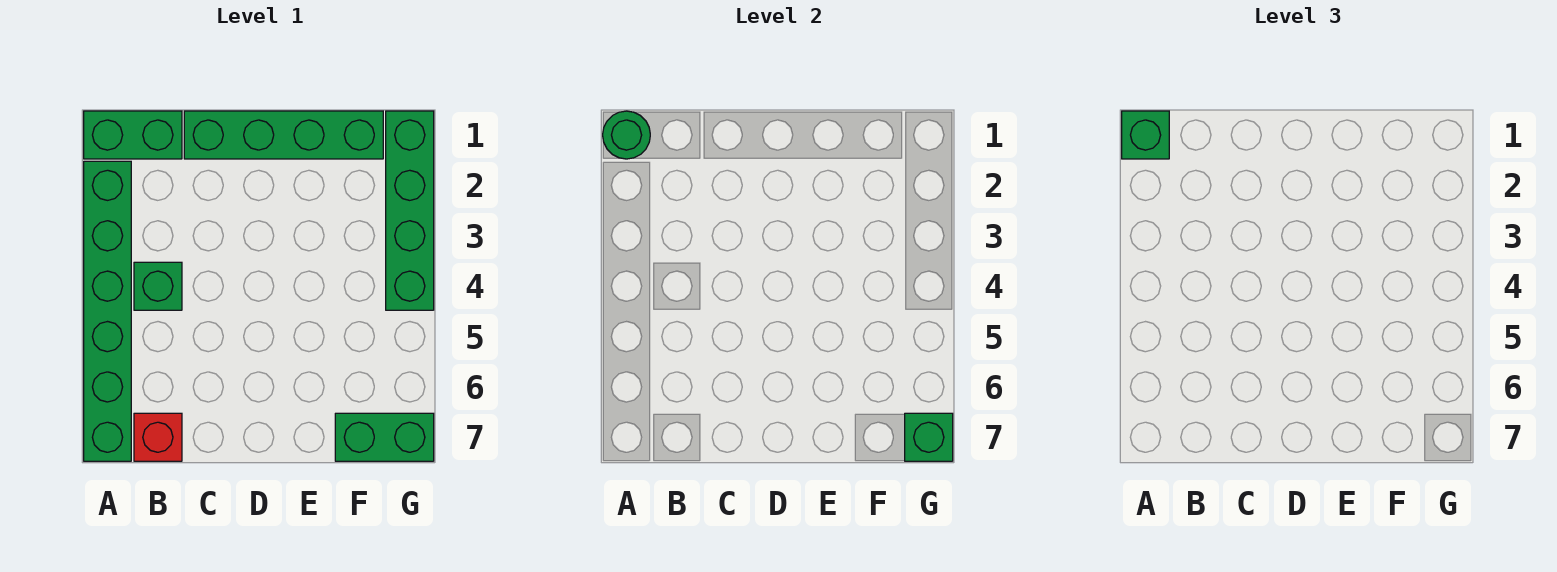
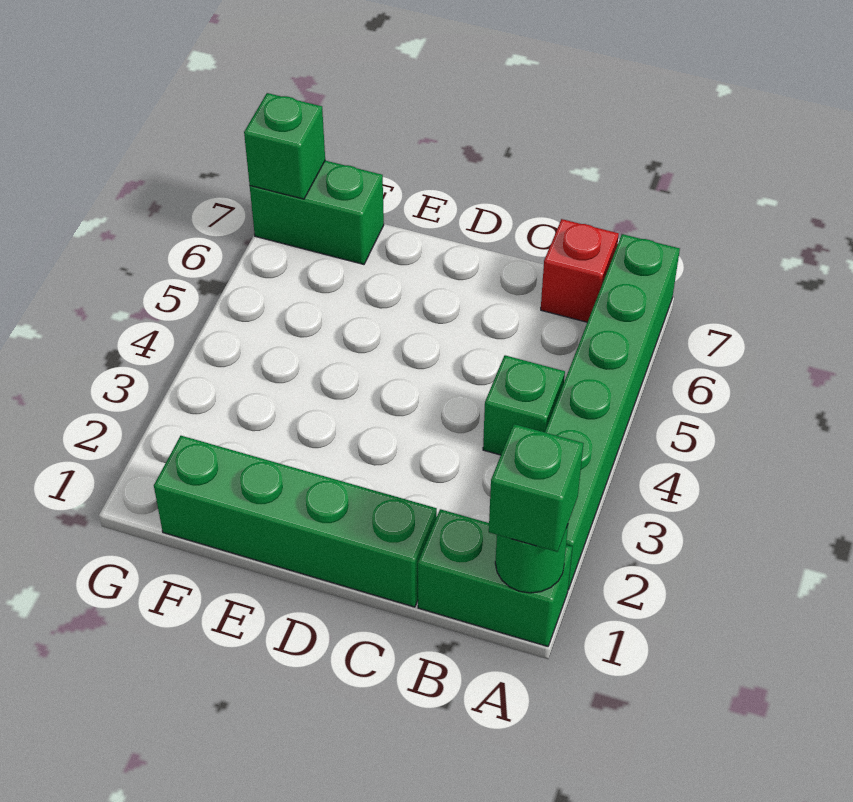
green brick G1:G4 level 1 -> none

